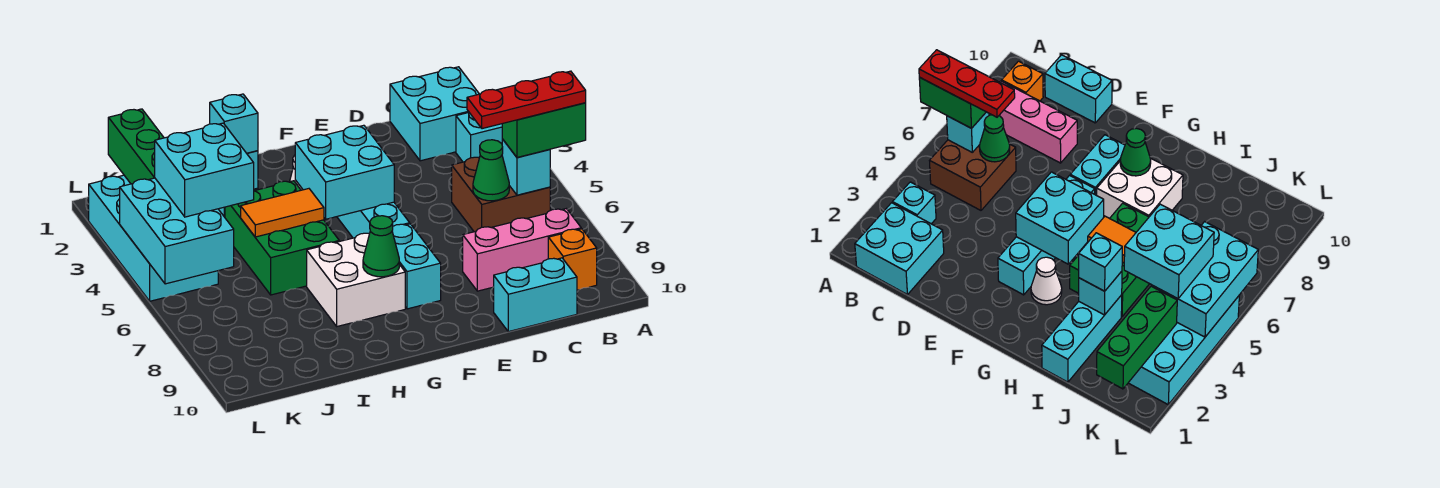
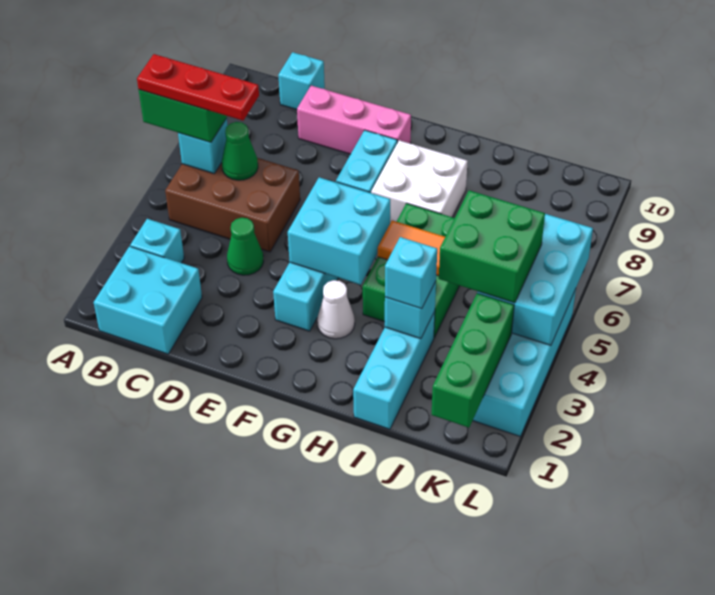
brown brick B5:C6 level 1 -> brown brick B5:D6 level 1
pink brick B8:D8 level 1 -> pink brick D9:F9 level 1
orange brick B9 level 1 -> none
cyan brick C10:D10 level 1 -> cyan brick C10 level 1
green cone G8 level 2 -> green cone D4 level 1
cyan brick J4:K5 level 3 -> green brick J4:K5 level 3

